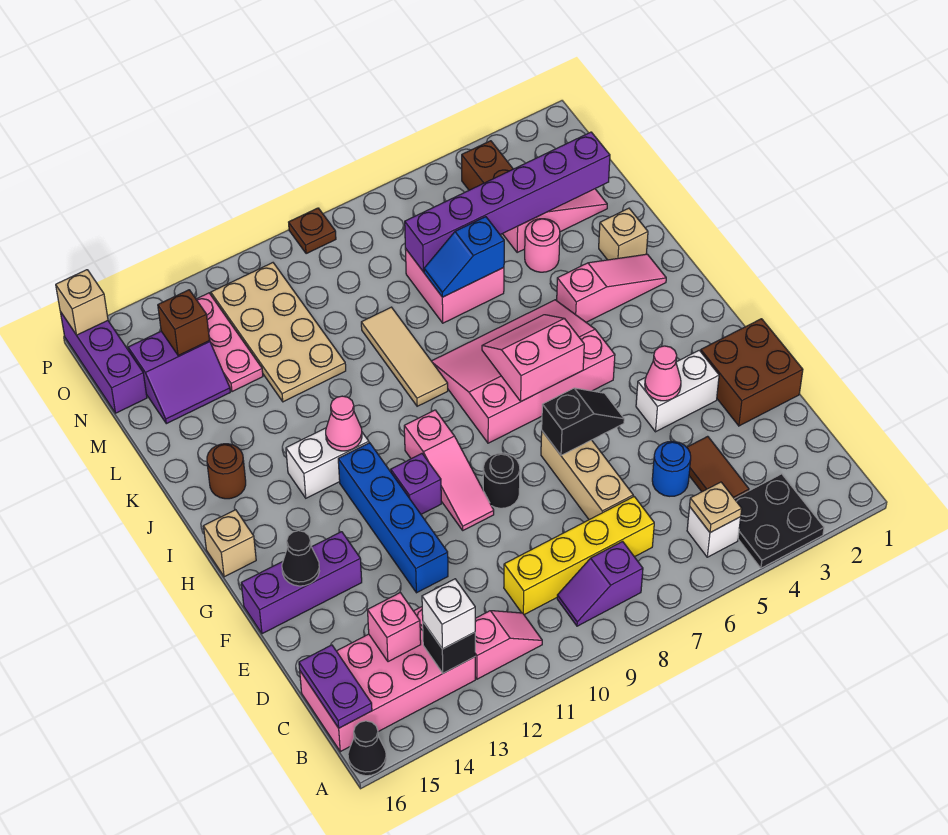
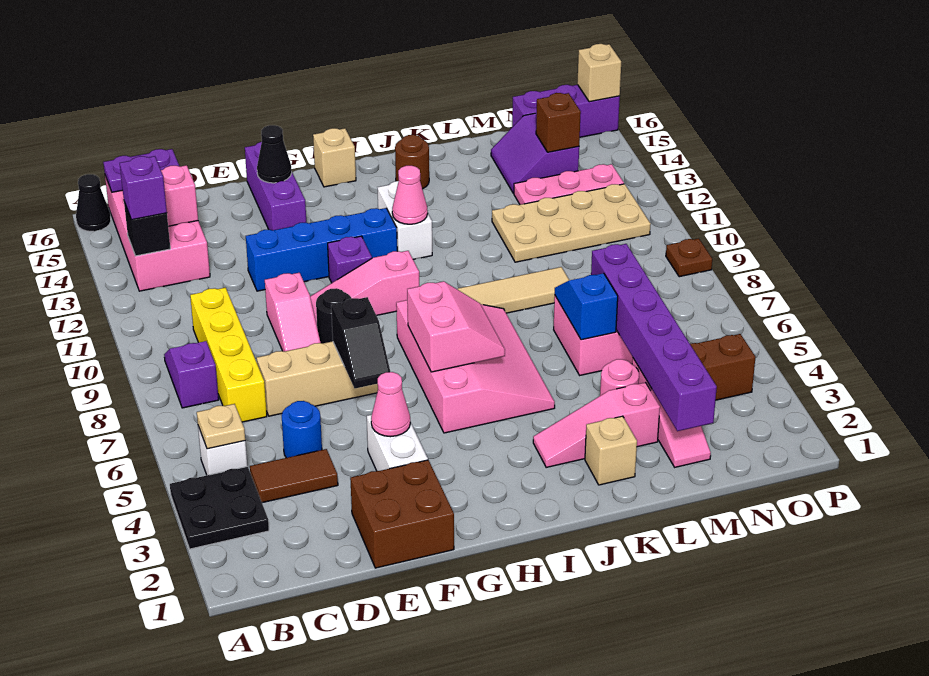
pink slope B11:B12 level 1 top 12 -> pink slope E9:E10 level 1 top 10
white brick B13 level 3 -> purple brick B13 level 3
pink slope J2:J4 level 1 top 4 -> pink slope J3:L3 level 1 top L

